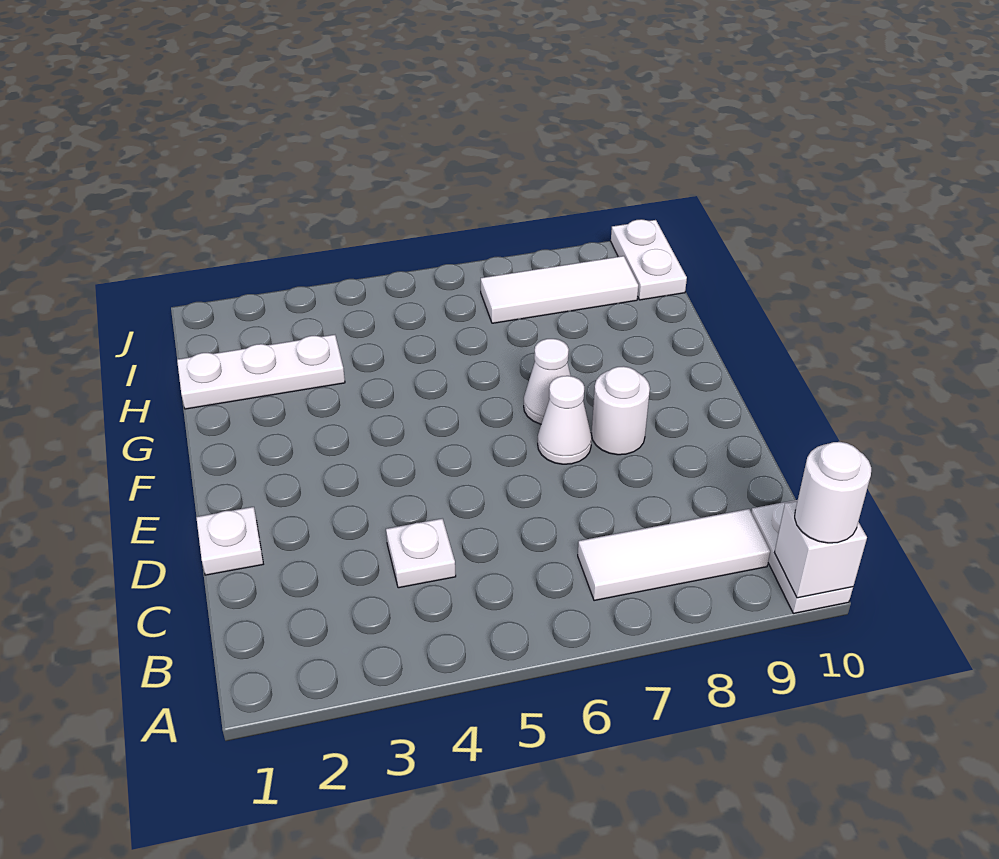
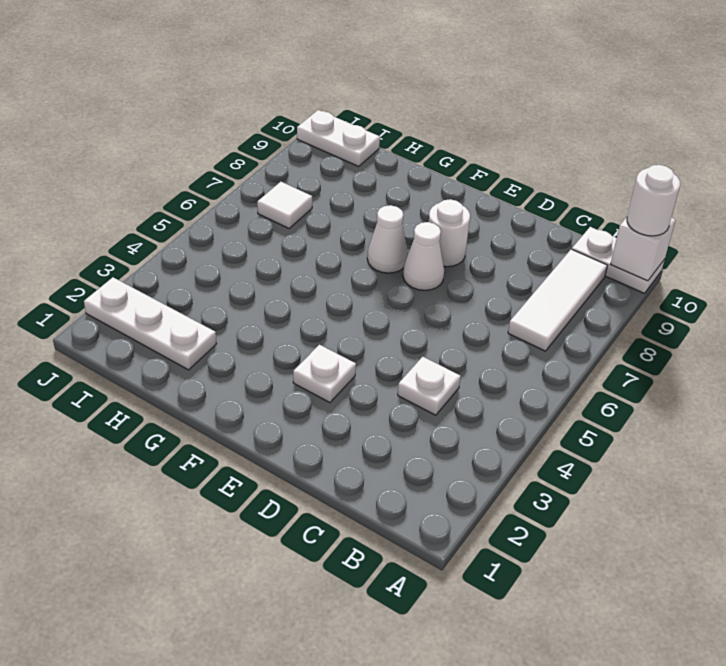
white plate D1 level 1 -> white plate E3 level 1
white plate H1:H3 level 1 -> white plate H2:J2 level 1
white tile I7:I9 level 1 -> white tile I7 level 1

